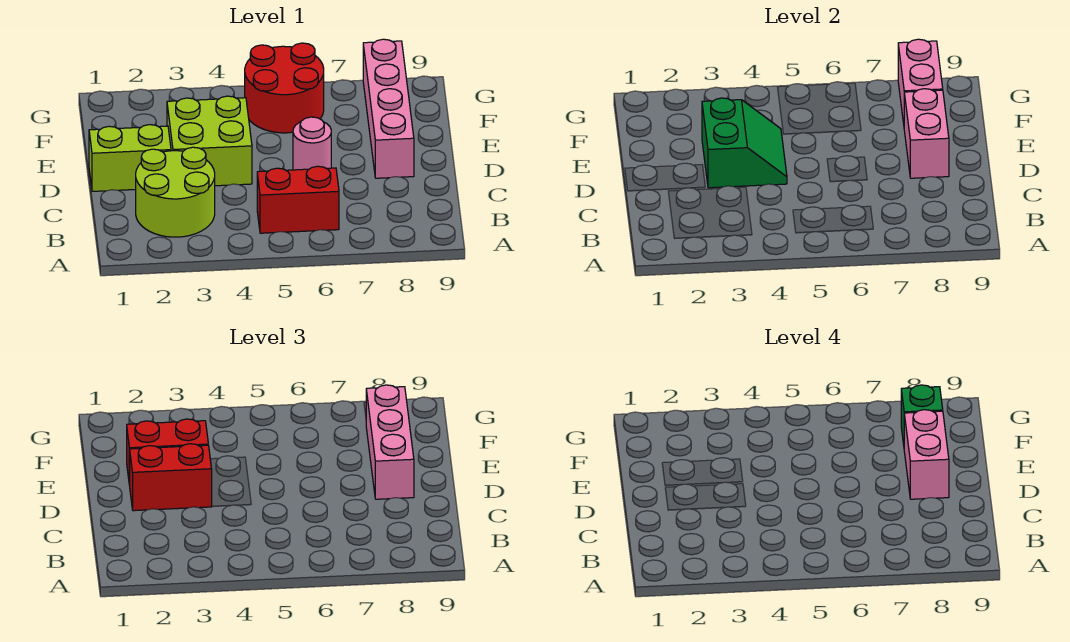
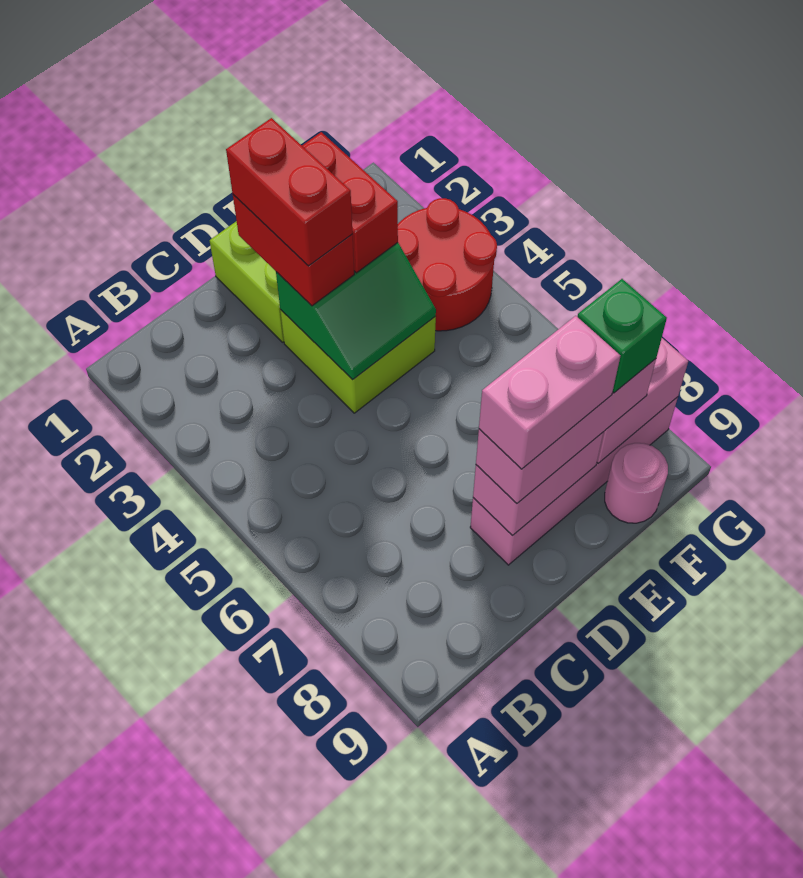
lime round brick B2:C3 level 1 -> none
red brick B5:B6 level 1 -> red brick D2:D3 level 4
pink round brick D6 level 1 -> pink round brick F9 level 1
red round brick F5:G6 level 1 -> red round brick F3:G4 level 1

